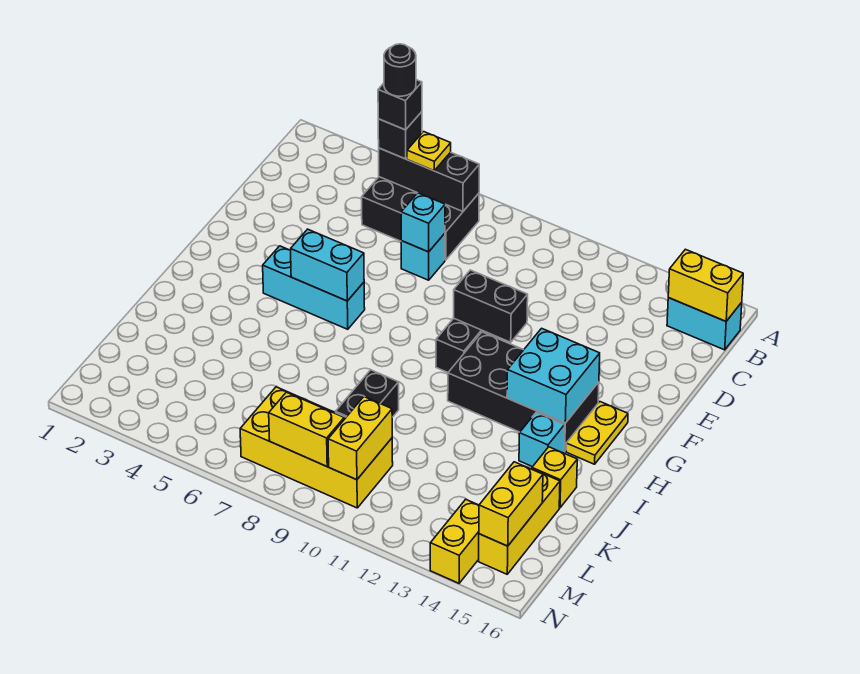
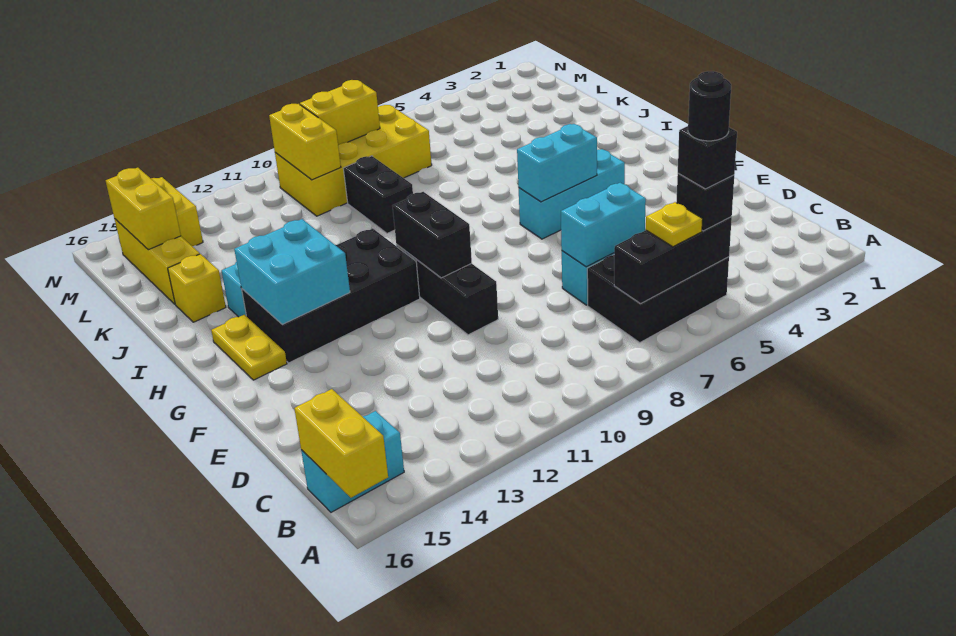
yellow brick B15:B16 level 2 -> yellow brick A16:B16 level 2
cyan brick D7 level 2 -> cyan brick D6:D7 level 2
black brick F10:F11 level 2 -> black brick F10:G10 level 2

